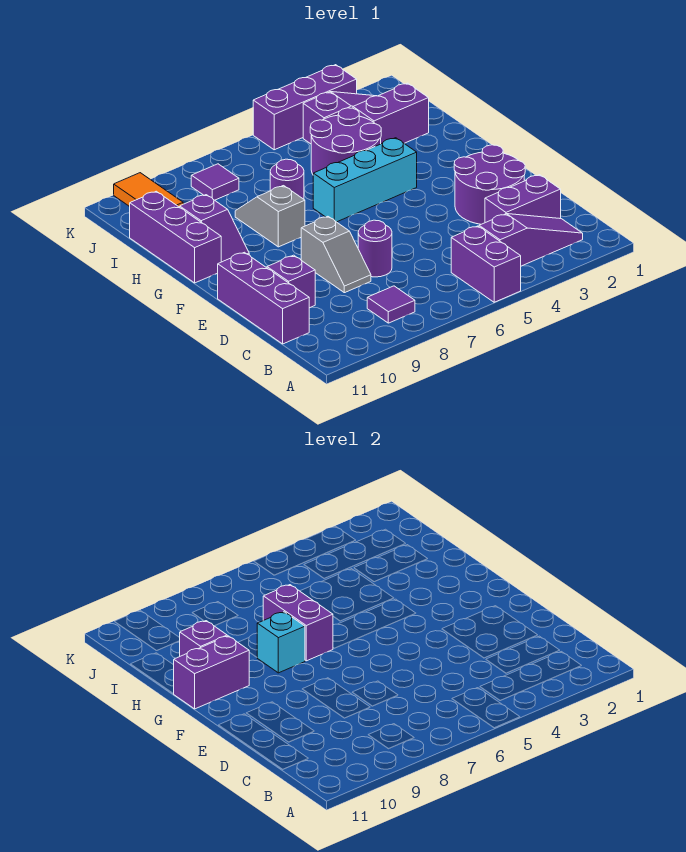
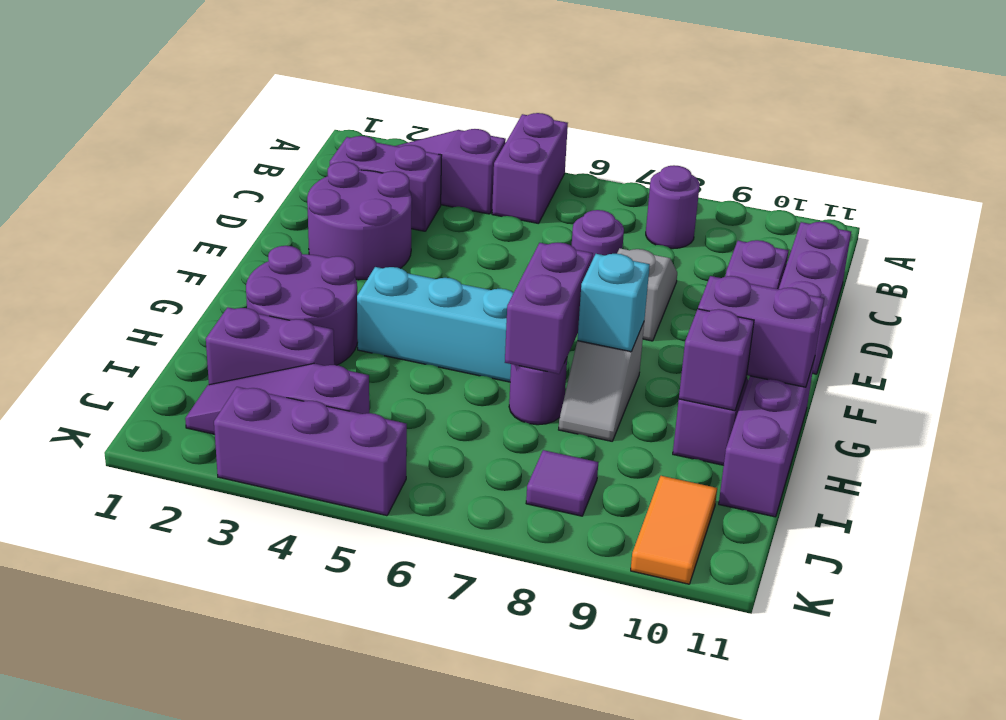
purple tile B8 level 1 -> purple round brick B8 level 1
purple round brick H4:I5 level 1 -> purple round brick G2:H3 level 1

